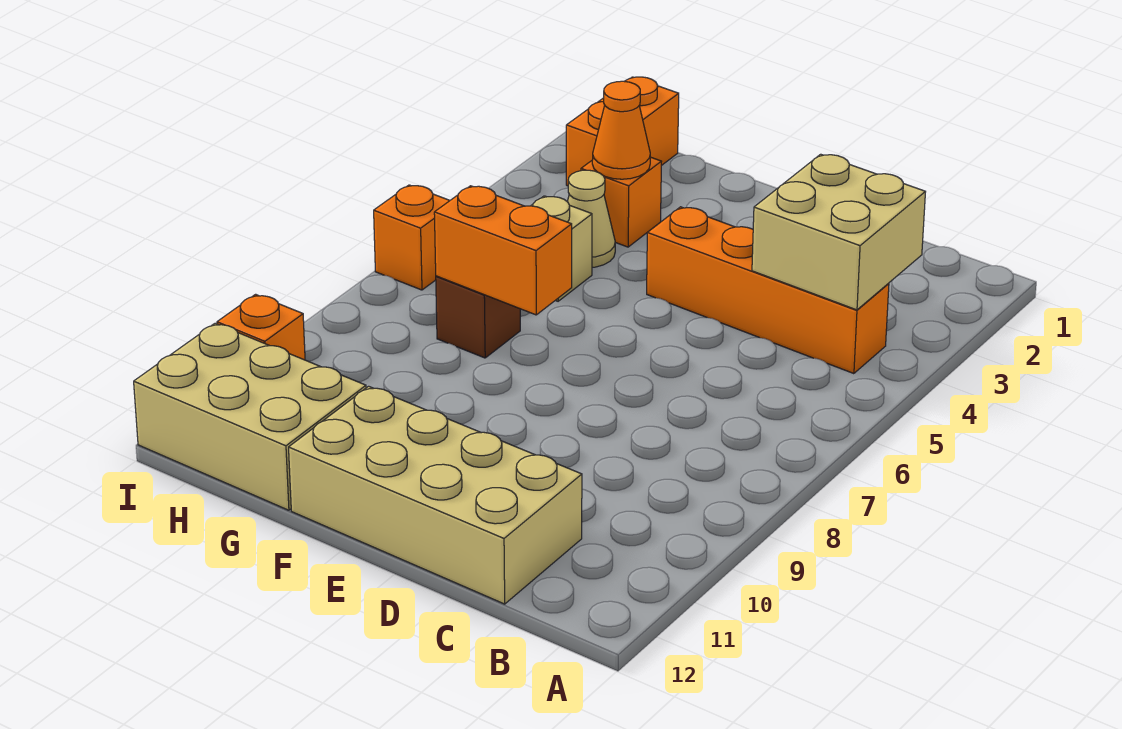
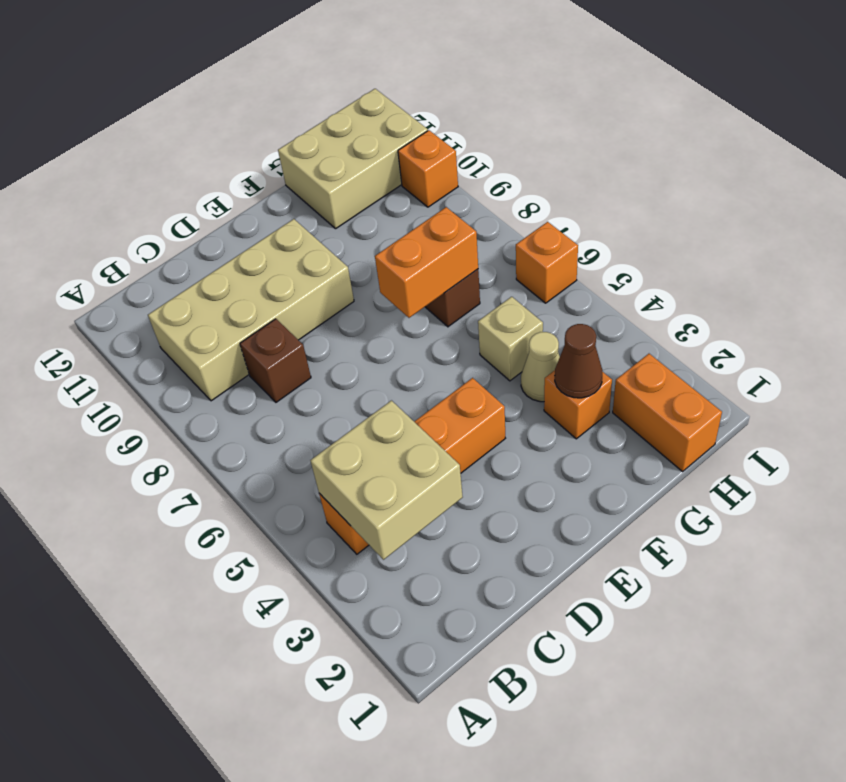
none -> brown brick C8 level 1
tan brick C11:F12 level 1 -> tan brick B9:E10 level 1
orange cone G3 level 2 -> brown cone G3 level 2

